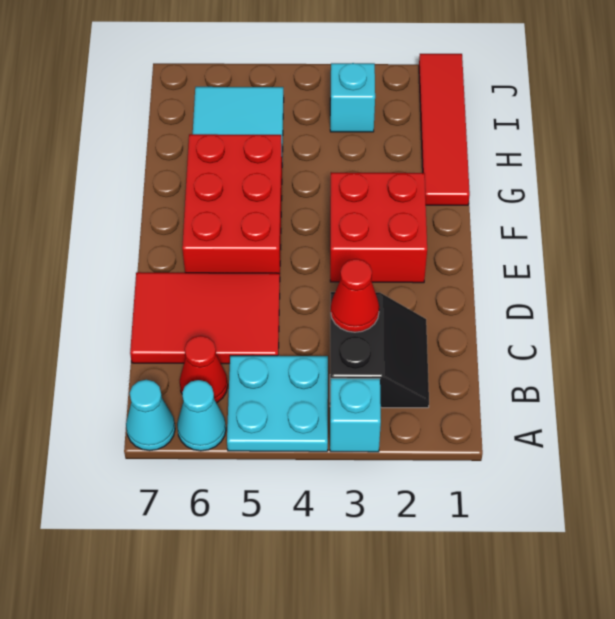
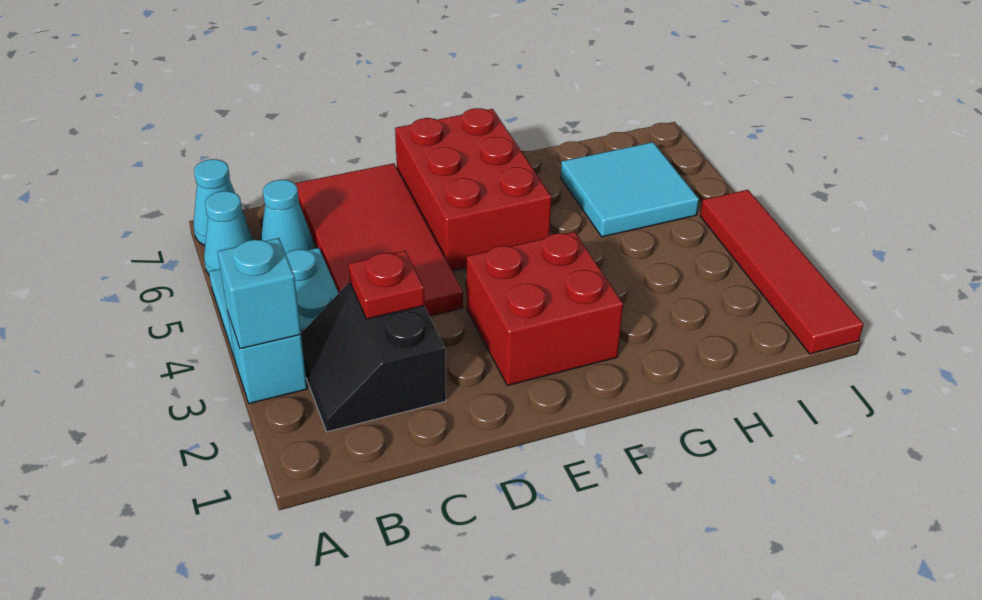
black slope B2:C3 level 1 top 3 -> black slope B2:C3 level 1 top C
red cone B6 level 1 -> cyan cone B6 level 1
red cone C3 level 2 -> red plate C3 level 2
red tile C5:D7 level 1 -> red tile C4:D7 level 1
red brick E5:G6 level 1 -> red brick E5:F7 level 1
red tile G1:J1 level 1 -> red tile J1:J4 level 1
cyan brick I3 level 1 -> cyan brick A3 level 2

